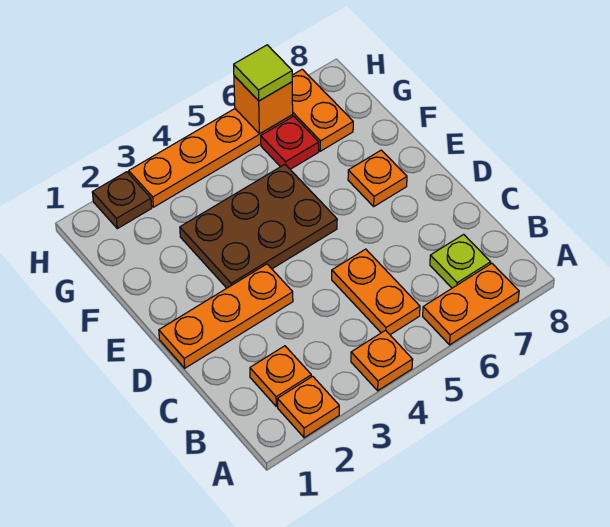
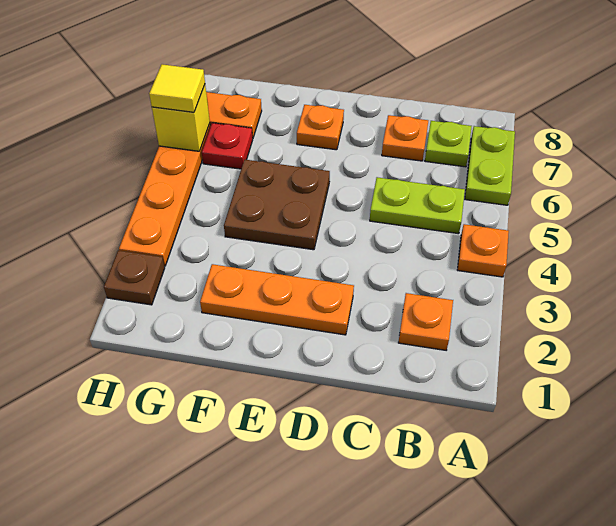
orange plate A2 level 1 -> orange plate C7 level 1
orange plate A6:A7 level 1 -> lime plate A6:A7 level 1
orange plate B5:C5 level 1 -> lime plate B5:C5 level 1
orange plate D1:D3 level 1 -> orange plate D2:F2 level 1
brown plate E3:F5 level 1 -> brown plate E4:F5 level 1
orange brick H6 level 2 -> yellow brick H6 level 2
lime tile H6 level 3 -> yellow tile H6 level 3

